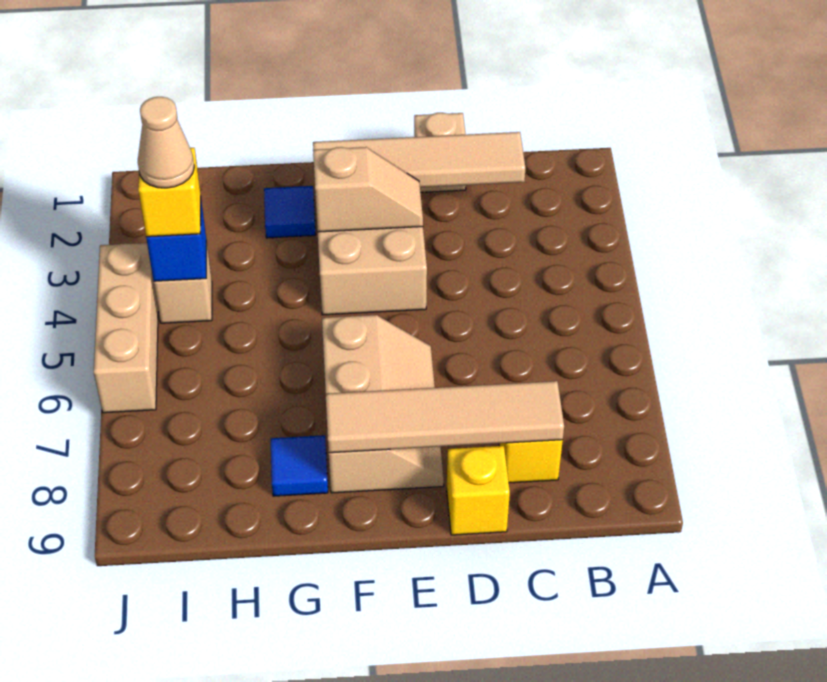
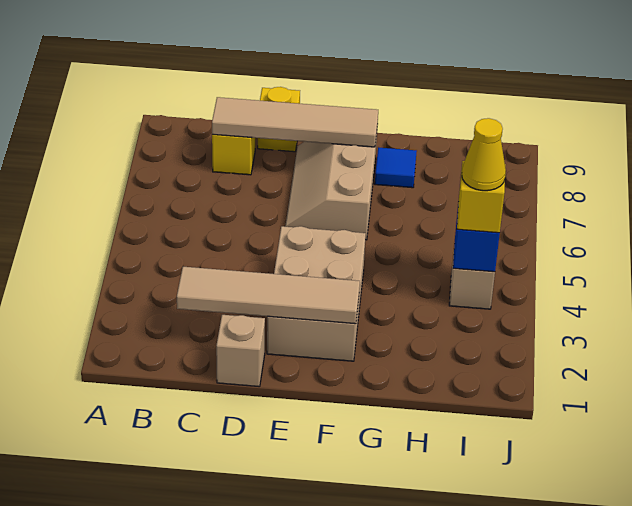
tan slope E3:F3 level 2 top F -> none
blue tile G2 level 1 -> none
tan cone I4 level 4 -> yellow cone I4 level 4
tan brick J4:J6 level 1 -> none

